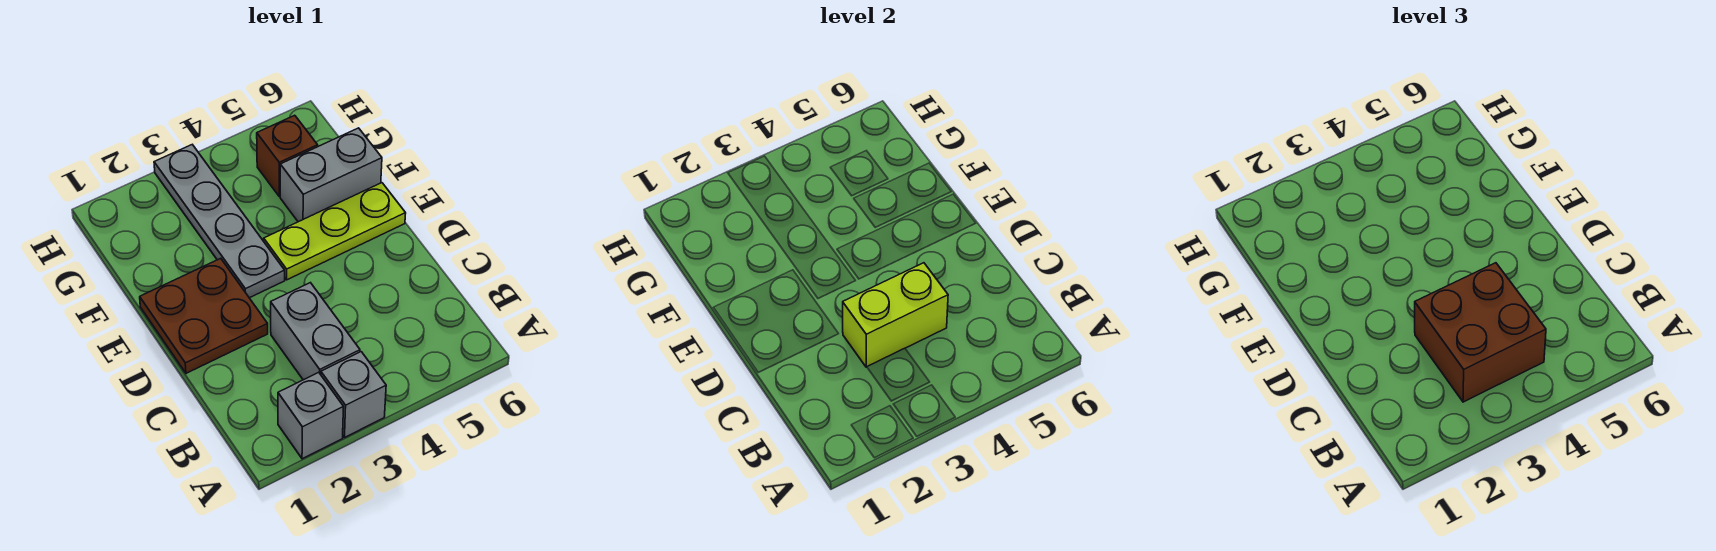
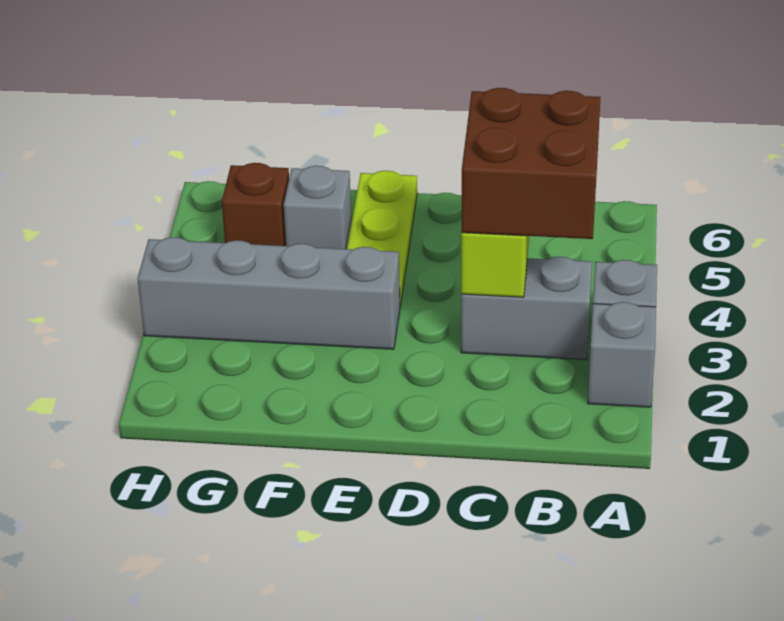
brown plate D1:E2 level 1 -> none
grey plate E3:H3 level 1 -> grey brick E3:H3 level 1
grey brick F5:F6 level 1 -> grey brick F5 level 1

